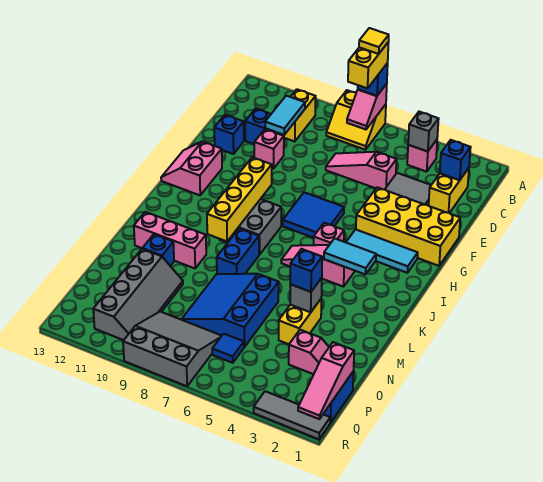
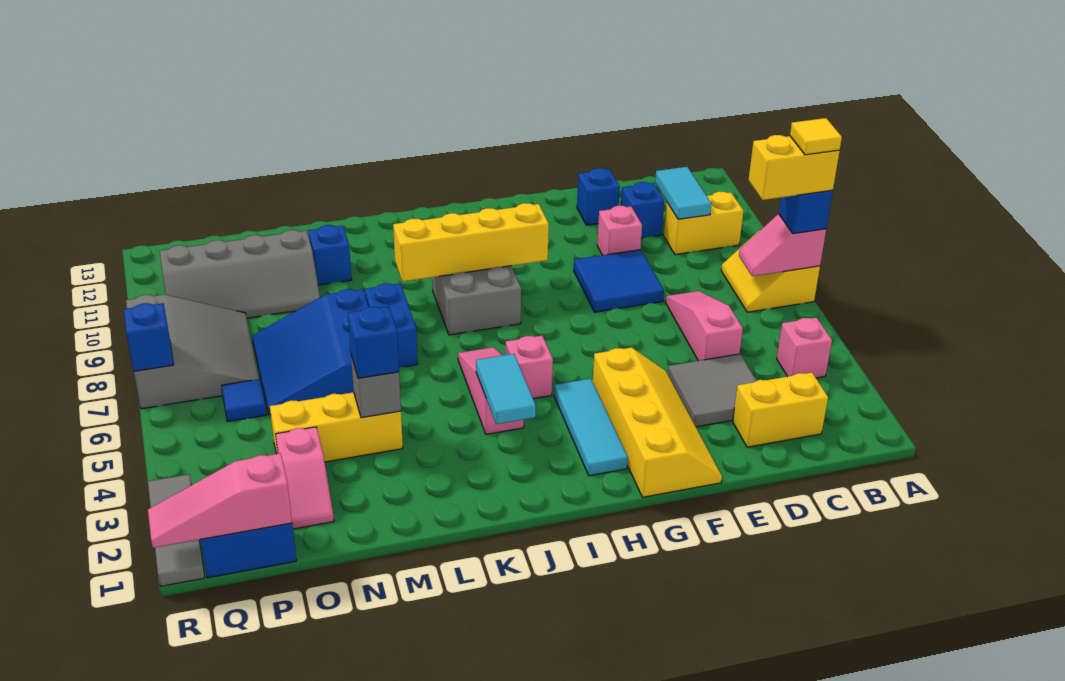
grey brick B4 level 2 -> none
blue brick C2 level 2 -> blue brick R7 level 2
cyan tile C10:D10 level 2 -> cyan tile C10:C11 level 2
yellow brick F1:G4 level 1 -> yellow slope F1:G4 level 1 top G
blue tile G6:H7 level 1 -> blue tile E8:F9 level 1
pink slope G12:H13 level 1 top 12 -> none
blue brick K8:L8 level 1 -> blue brick L7:L8 level 1
pink brick L10:L12 level 1 -> none
yellow brick M4:N4 level 1 -> yellow brick M4:O4 level 1
blue slope M6:O8 level 1 top 6 -> blue slope M6:O8 level 1 top M

